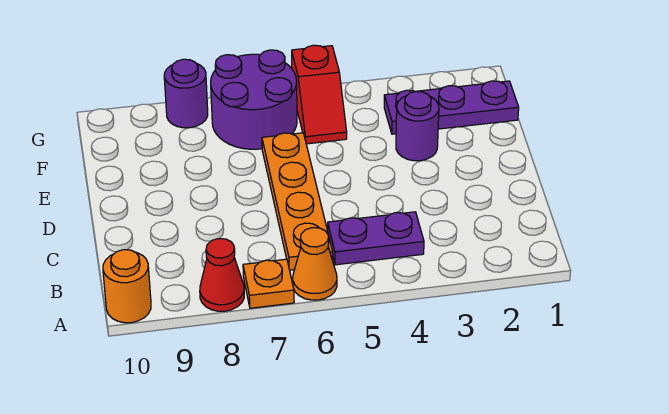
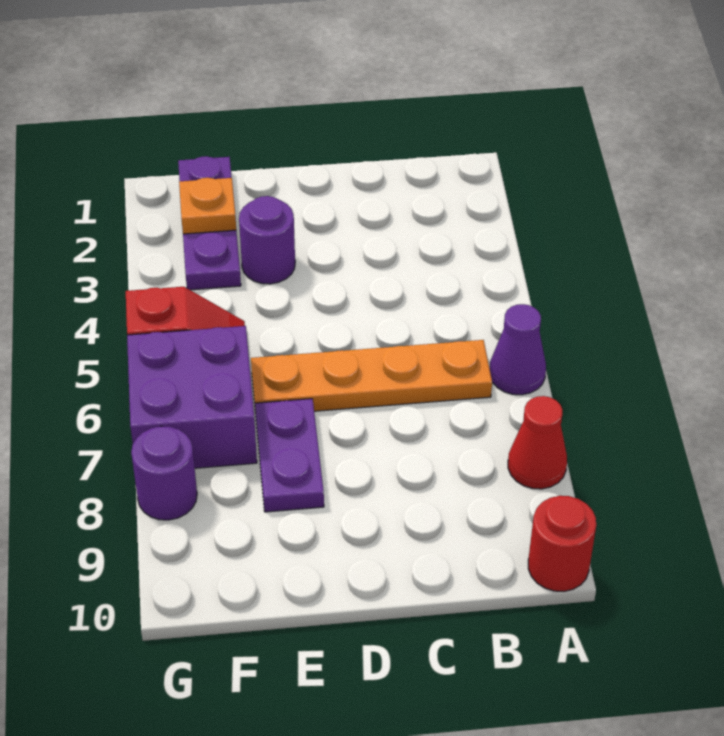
orange cone A6 level 1 -> purple cone A6 level 1
orange plate A7 level 1 -> orange plate F2 level 2
orange round brick A10 level 1 -> red round brick A10 level 1
purple plate B4:B5 level 1 -> purple plate E7:E8 level 1
purple round brick F6:G7 level 1 -> purple brick F6:G7 level 1

